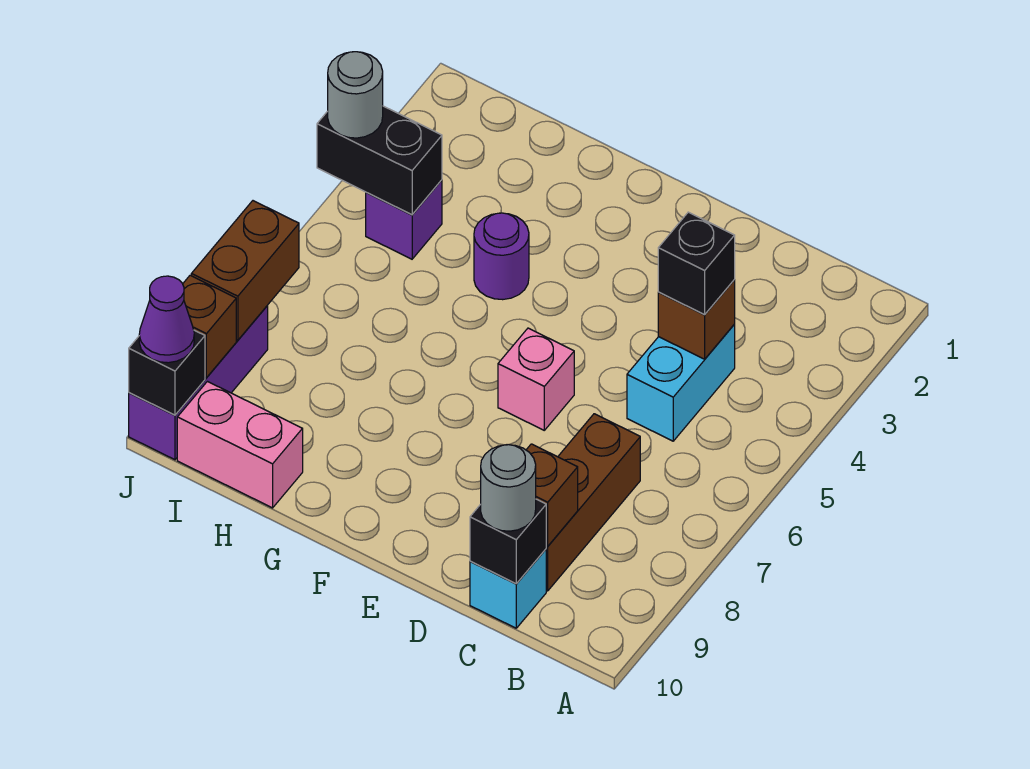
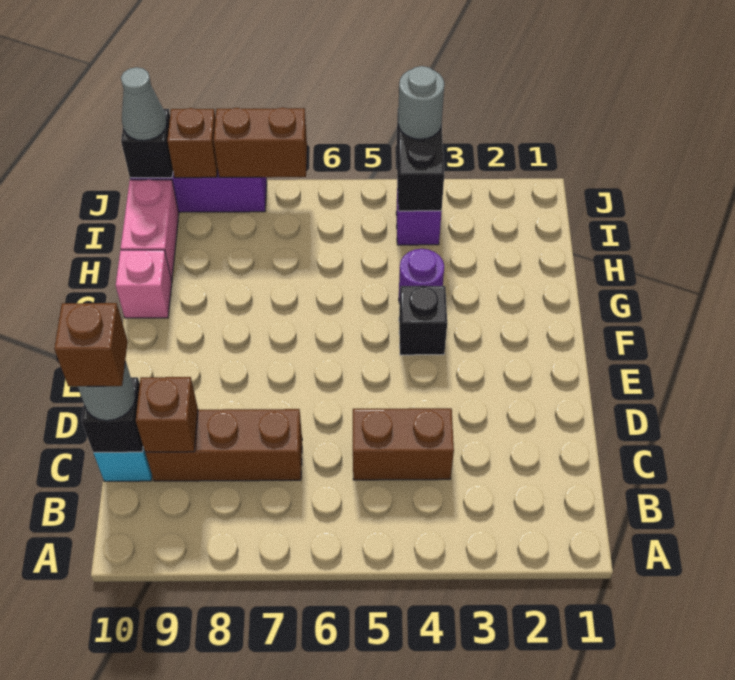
cyan brick C4:C5 level 1 -> brown brick C4:C5 level 1
brown brick C4 level 2 -> brown brick C10 level 4
black brick C4 level 3 -> black brick F4 level 1
pink brick E6 level 1 -> pink brick G10 level 1
purple cone J10 level 3 -> grey cone J10 level 3

